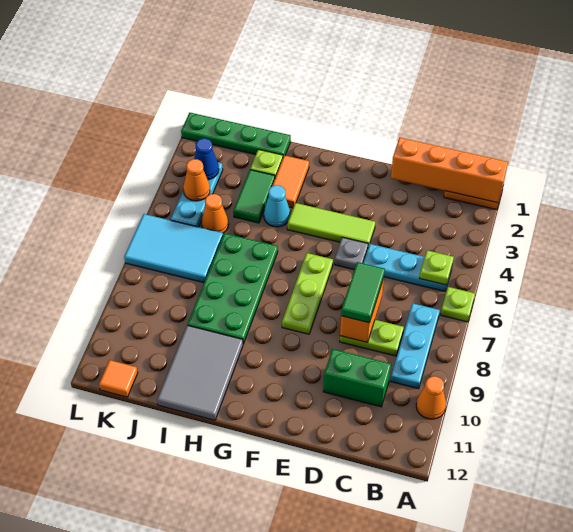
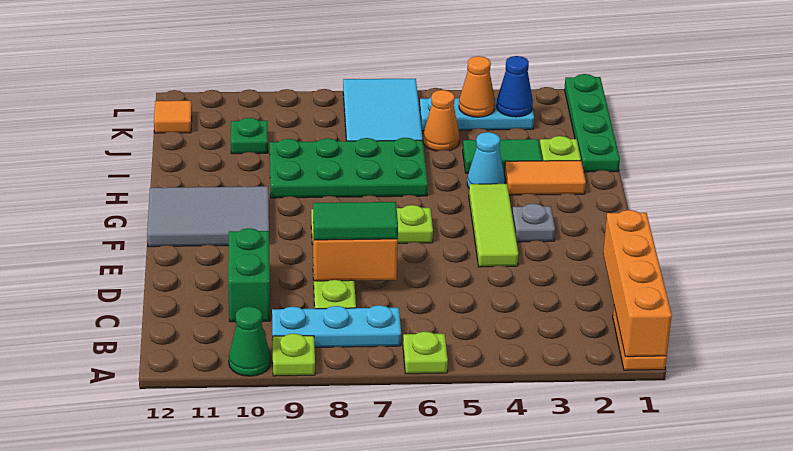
orange cone A10 level 1 -> green cone A10 level 1
cyan plate B5:D5 level 1 -> none
lime plate B5 level 2 -> lime plate A9 level 1
grey plate E5 level 1 -> grey plate F3 level 1
grey tile H10:I12 level 1 -> grey tile F10:G12 level 1
none -> green plate J10 level 1

